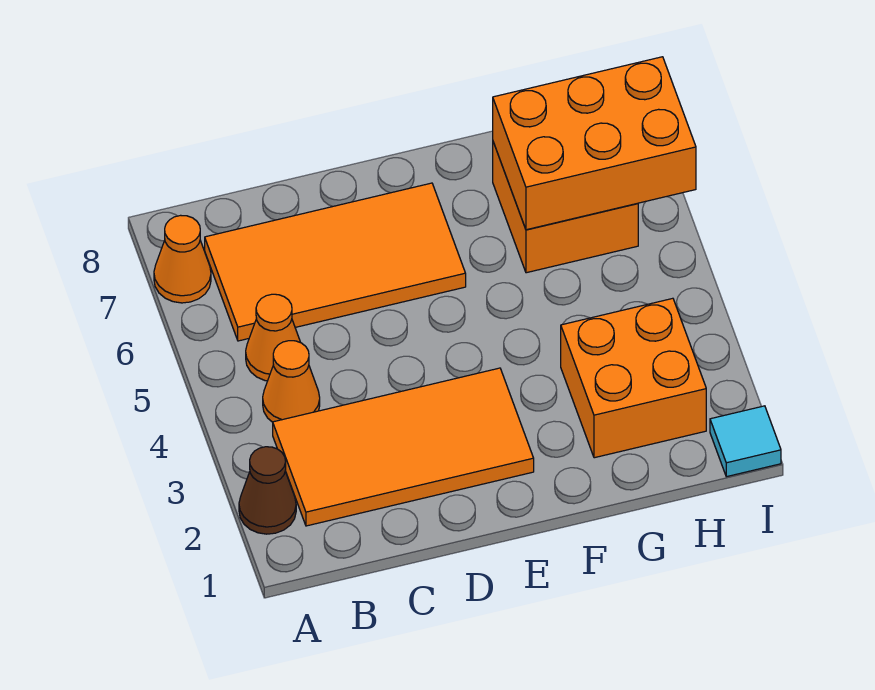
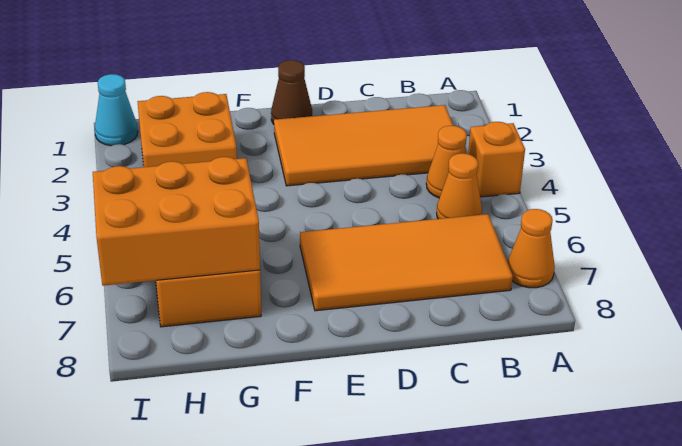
brown cone A2 level 1 -> brown cone E1 level 1
none -> orange brick A4 level 1
cyan tile I1 level 1 -> cyan cone I1 level 1

